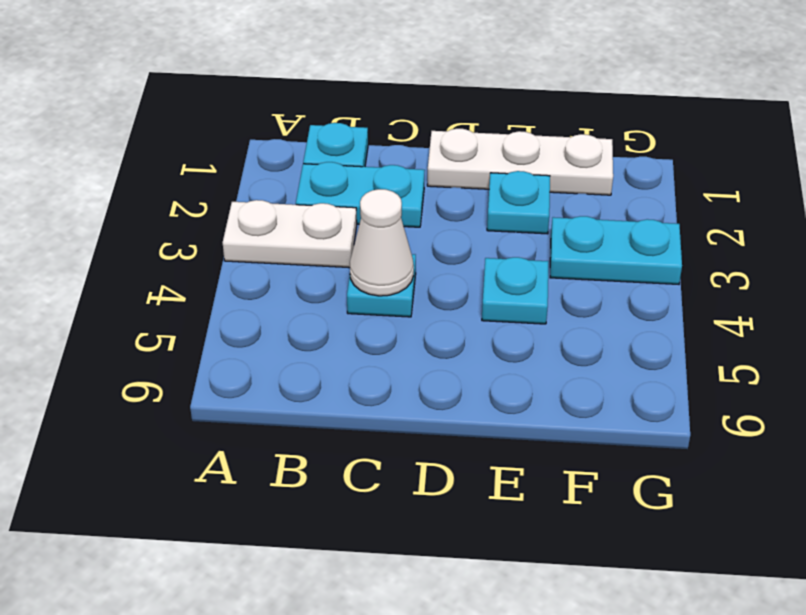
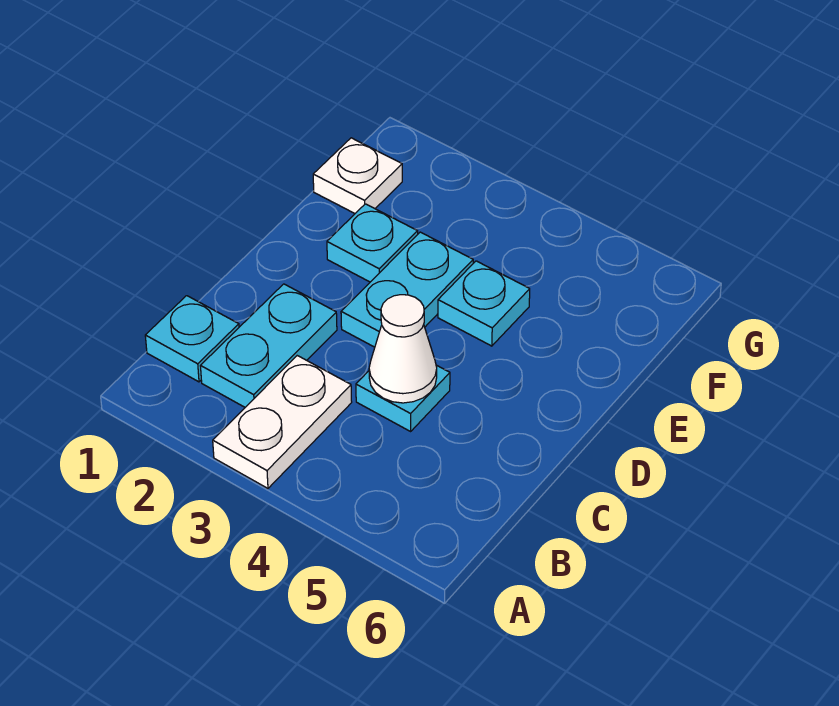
white plate D1:F1 level 1 -> white plate F1 level 1
cyan plate F3:G3 level 1 -> cyan plate D3:E3 level 1

